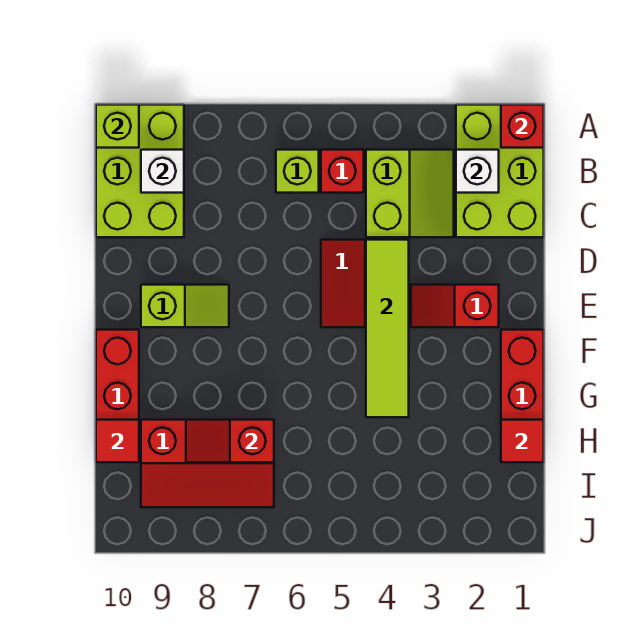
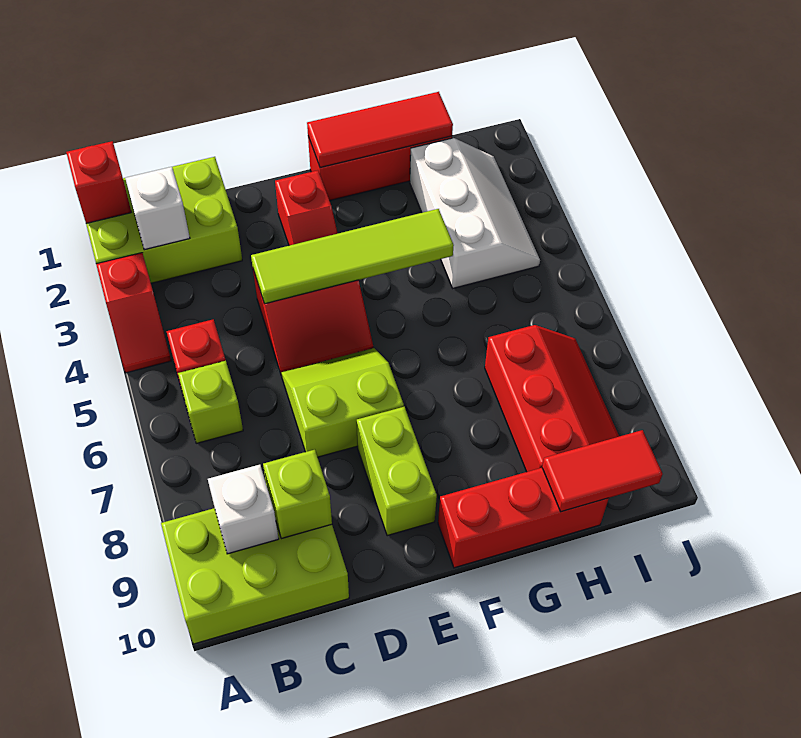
lime brick A10 level 2 -> lime brick C9 level 2
lime slope B3:C4 level 1 top 4 -> lime slope D6:E7 level 1 top 7
lime slope E8:E9 level 1 top 9 -> lime brick E8:E9 level 1
red tile H1 level 2 -> red tile F1:H1 level 2
none -> white slope H2:I4 level 1 top H
red slope H7:H8 level 2 top 7 -> red slope A3:A4 level 1 top 3
red tile H10 level 2 -> red tile H10:I10 level 2

